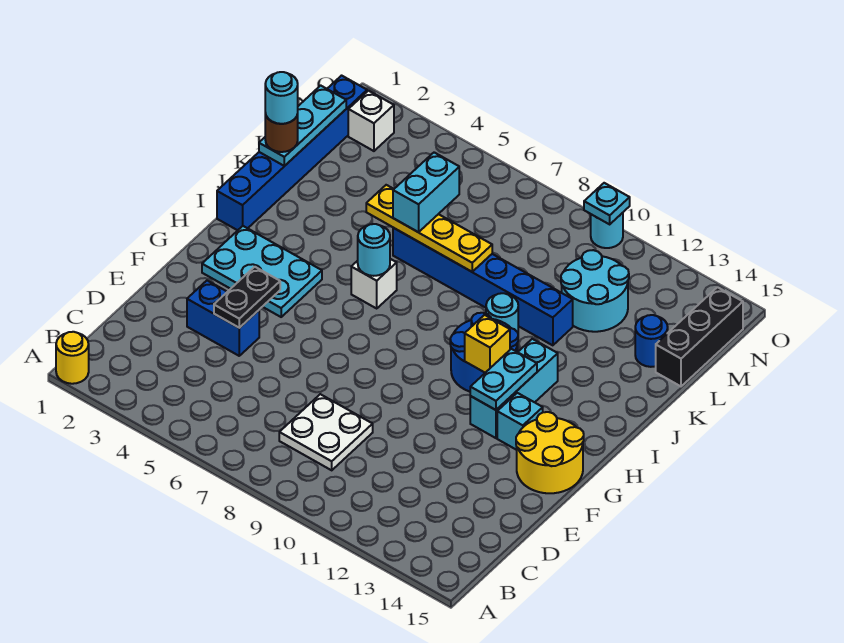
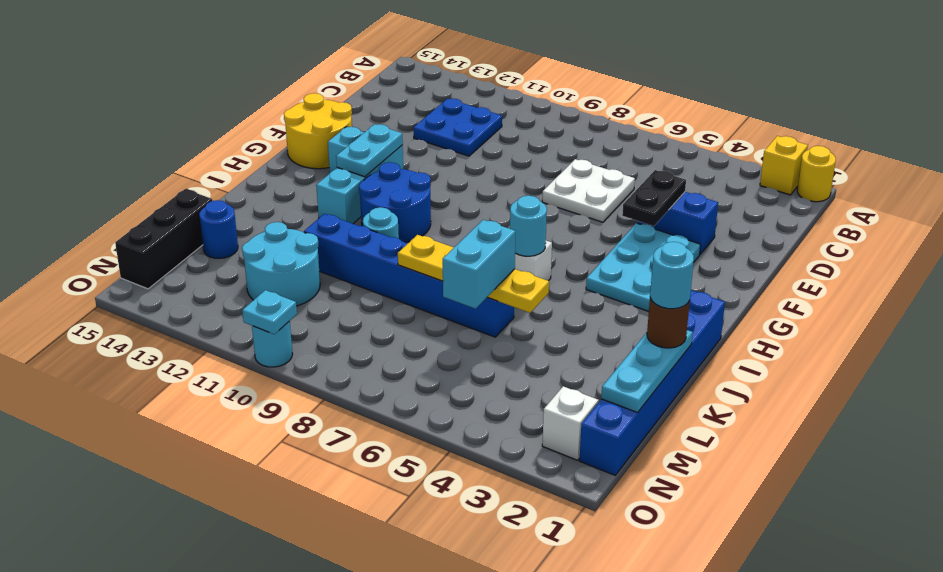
white plate C8:D9 level 1 -> white plate D6:E7 level 1
none -> blue plate C11:D12 level 1
cyan plate G2:H4 level 1 -> cyan plate F3:H4 level 1
yellow brick H11 level 2 -> yellow brick A2 level 1

